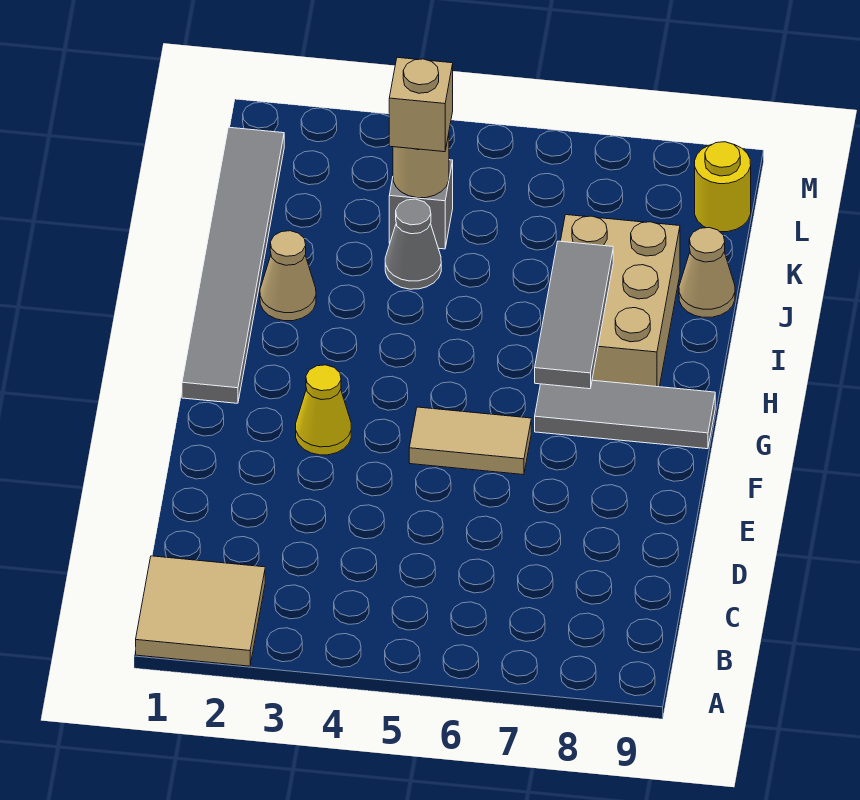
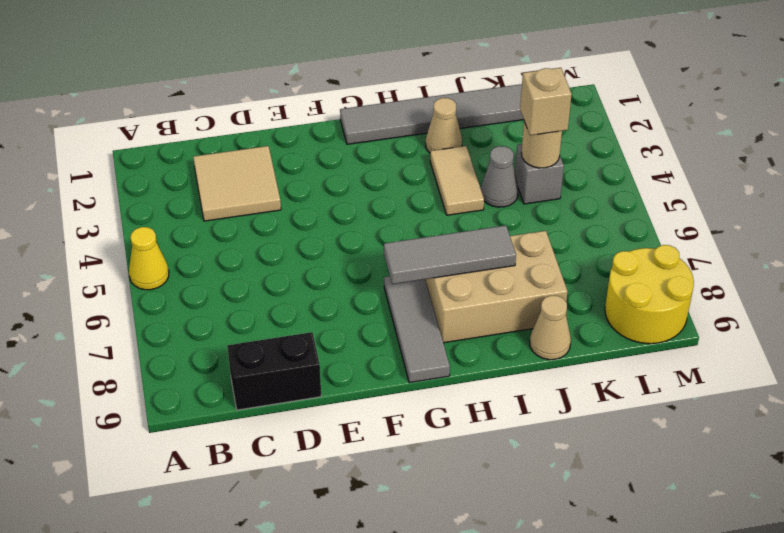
tan tile A1:B2 level 1 -> tan tile C2:D3 level 1
none -> black brick C9:D9 level 1
yellow cone F3 level 1 -> yellow cone A5 level 1
tan tile F5:F6 level 1 -> tan tile I3:I4 level 1
yellow round brick L9 level 1 -> yellow round brick L8:M9 level 1

